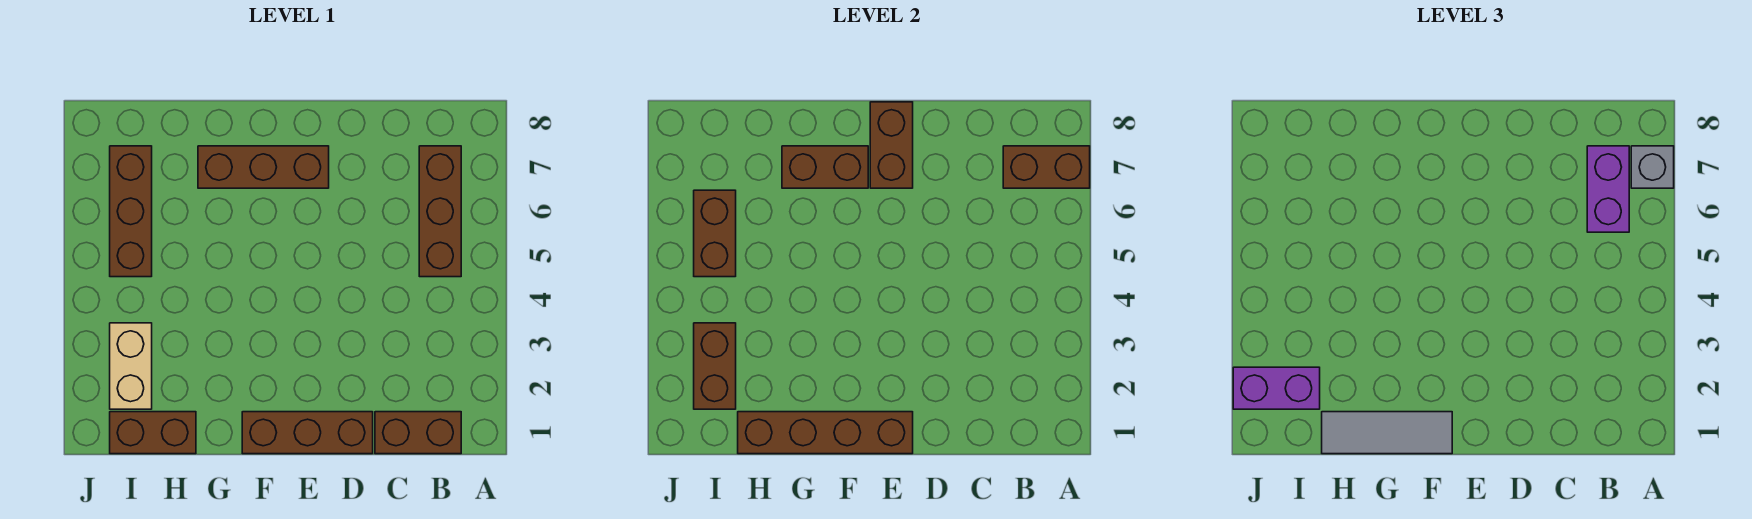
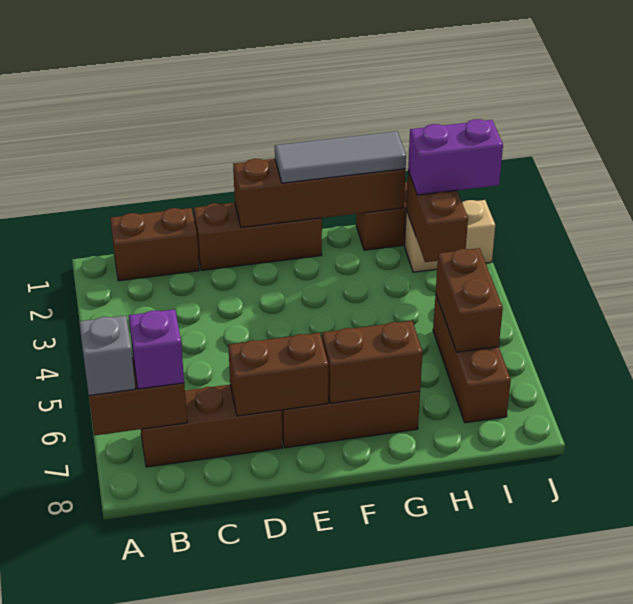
brown brick B5:B7 level 1 -> brown brick B7:D7 level 1
purple brick B6:B7 level 3 -> purple brick B7 level 3
brown brick E7:E8 level 2 -> brown brick D7:E7 level 2
tan brick I2:I3 level 1 -> tan brick I2:J2 level 1

